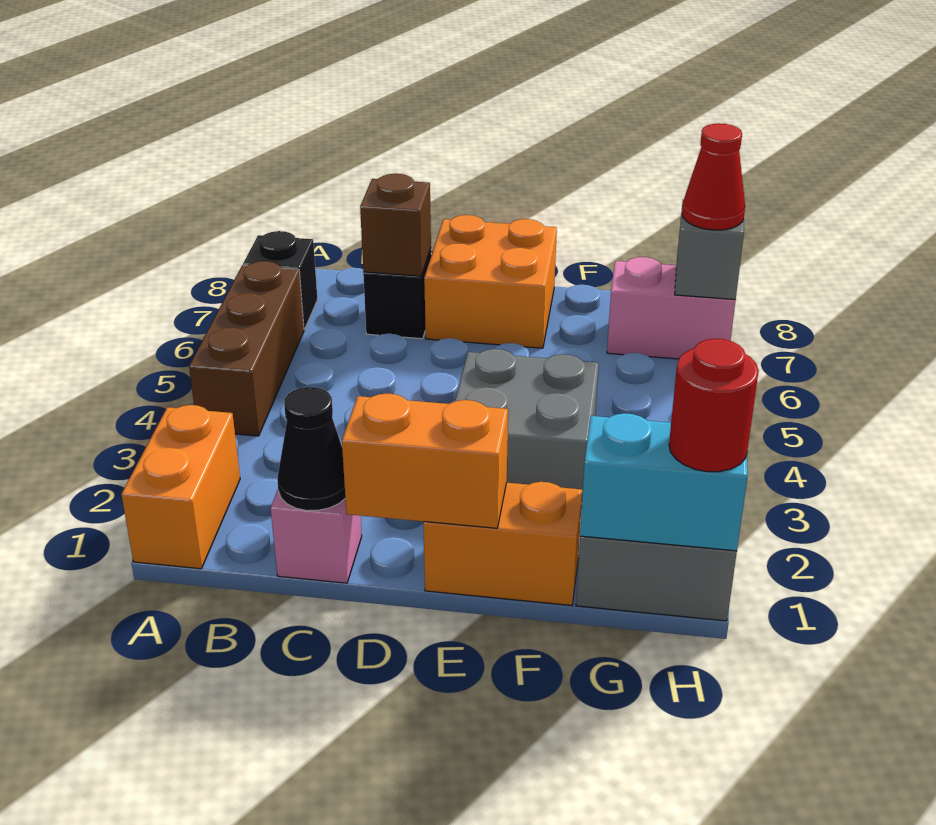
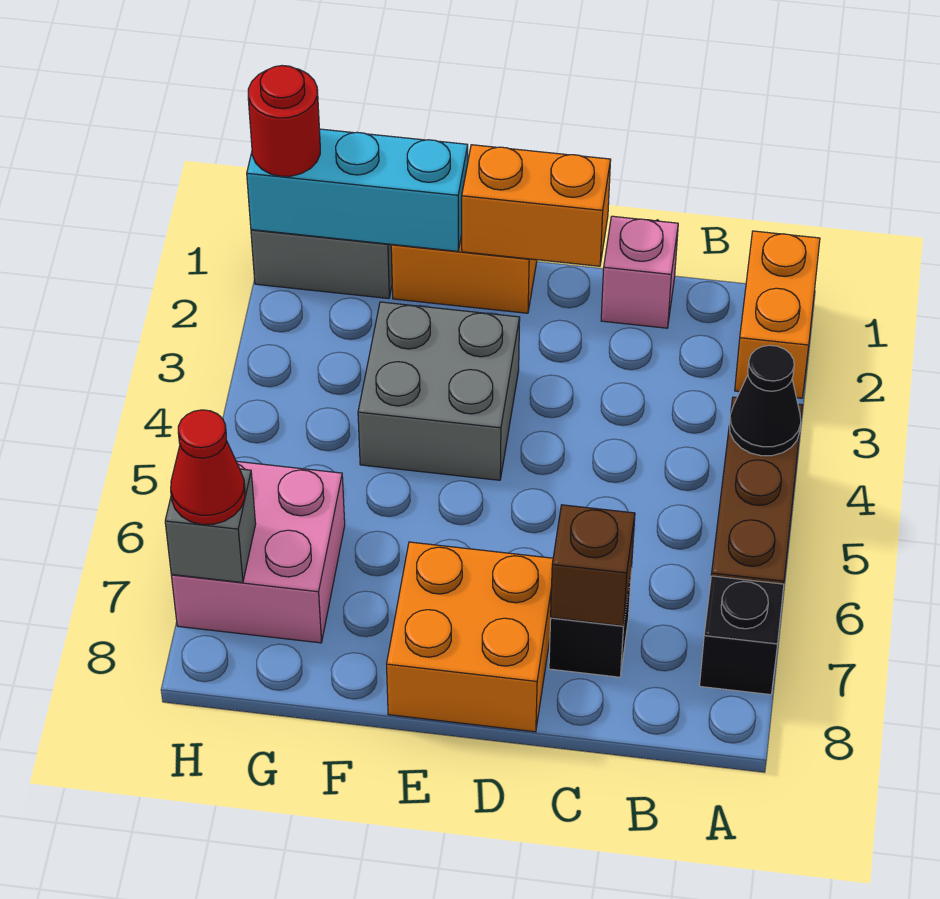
black cone C1 level 2 -> black cone A4 level 2
cyan brick G1:H1 level 2 -> cyan brick F1:H1 level 2
pink brick G7:H7 level 1 -> pink brick G6:H7 level 1

